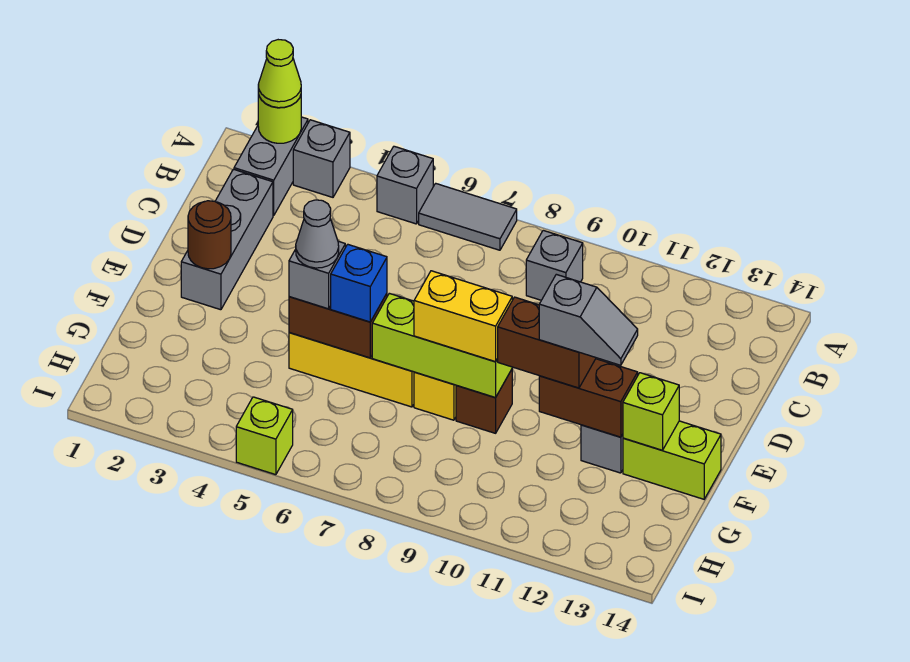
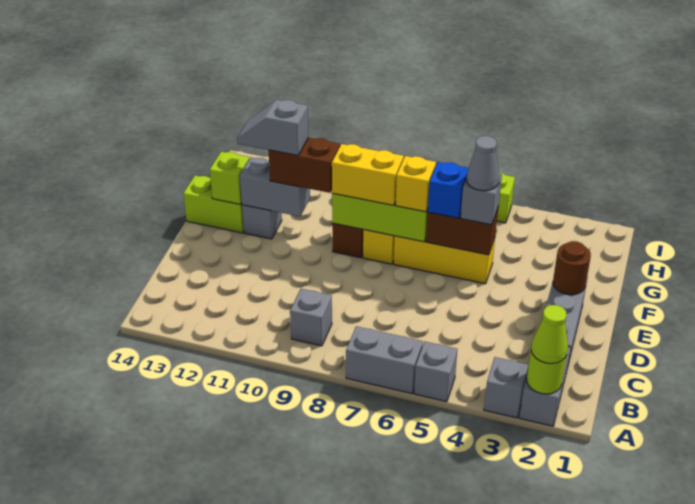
grey tile A6:A7 level 1 -> grey brick A6:A7 level 1
none -> yellow brick F7 level 3
brown brick F11:F12 level 2 -> grey brick F11:F12 level 2

